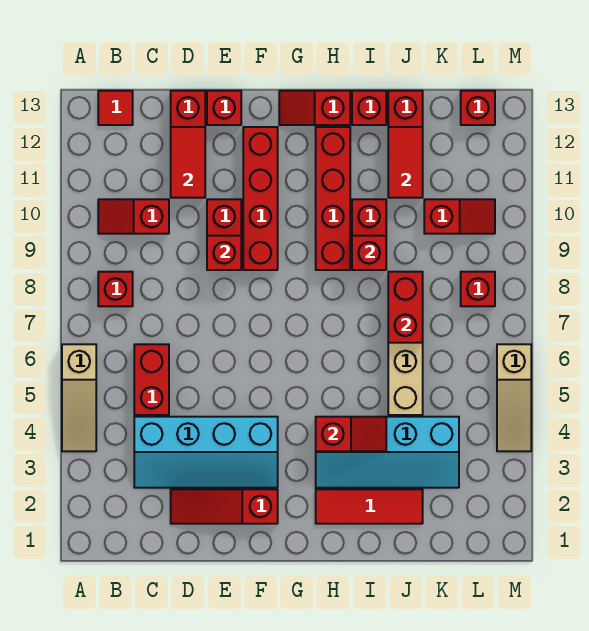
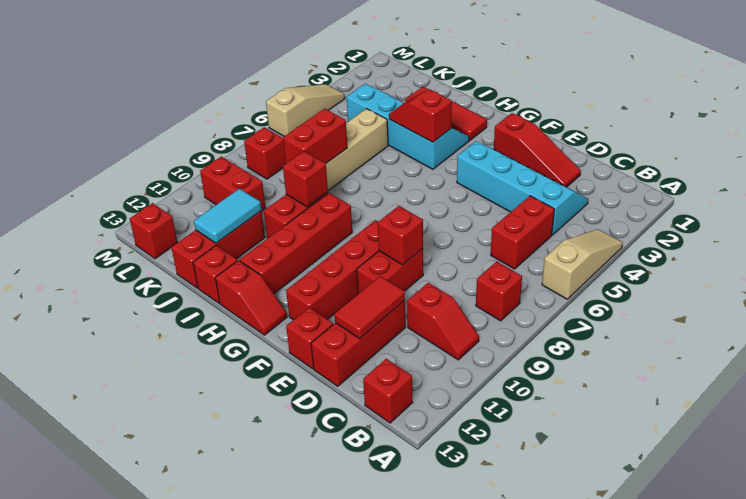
red tile B13 level 1 -> red brick B13 level 1
red tile J11:J12 level 2 -> cyan tile J11:J12 level 2
red slope K10:L10 level 1 top K -> red brick K10:L10 level 1

